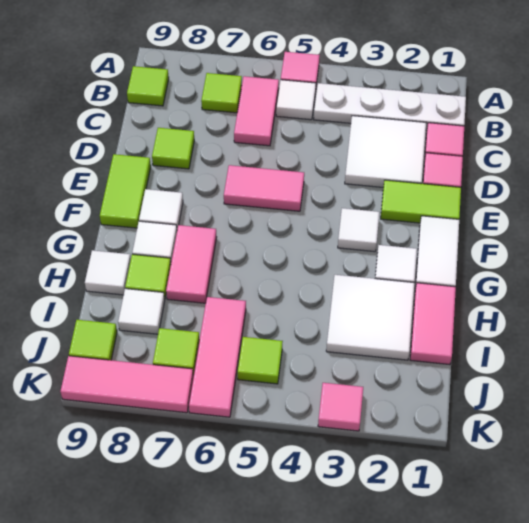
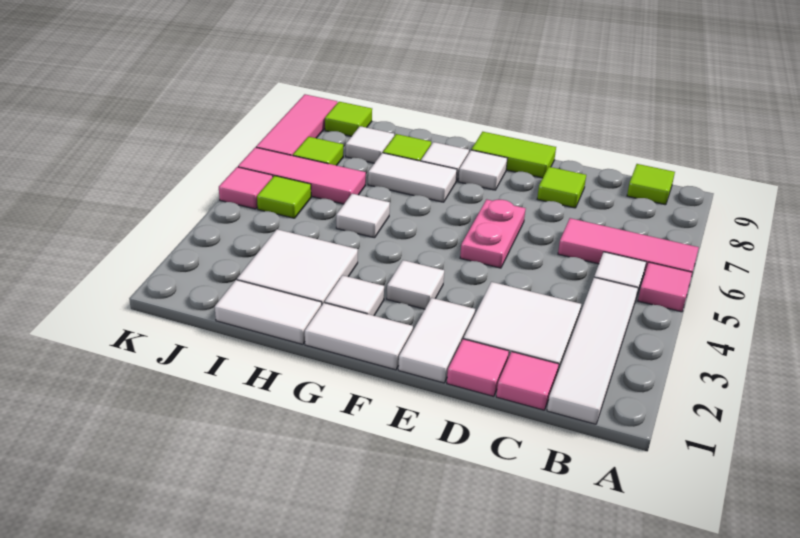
white plate B1:B4 level 1 -> white tile B1:B4 level 1
pink tile B6:C6 level 1 -> pink tile A6:C6 level 1
lime tile B7 level 1 -> none
lime tile E1:E2 level 1 -> white tile E1:E2 level 1
pink tile E5:E6 level 1 -> pink plate E5:E6 level 1
pink tile G7:H7 level 1 -> white tile G7:H7 level 1
pink tile H1:I1 level 1 -> white tile H1:I1 level 1
white tile H9 level 1 -> white tile H5 level 1
pink tile K3 level 1 -> pink tile K5 level 1

